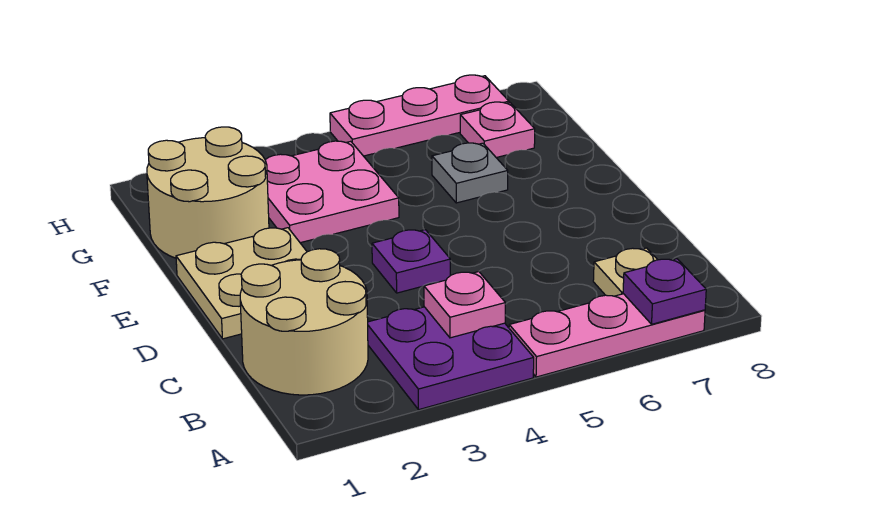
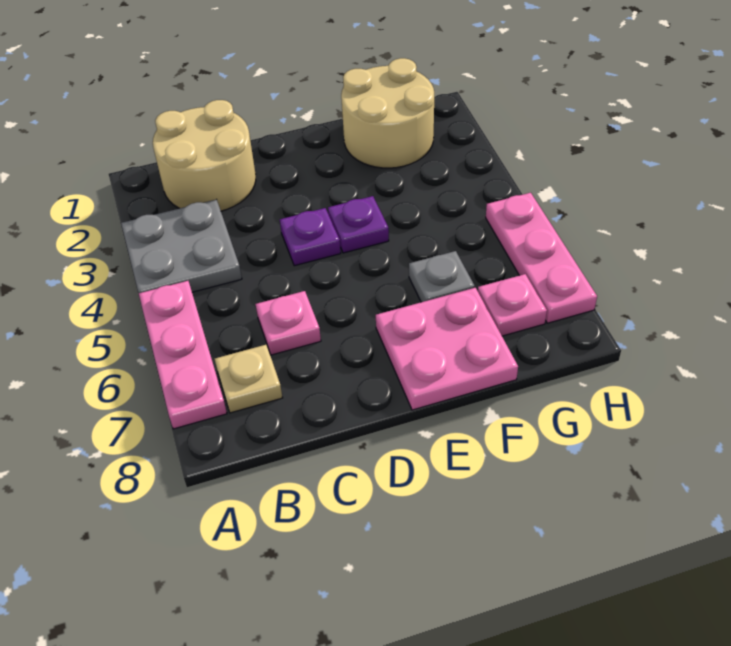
purple plate A3:B4 level 1 -> grey plate A3:B4 level 1
purple plate A7 level 2 -> purple plate E4 level 1
pink plate B4 level 2 -> pink plate C6 level 1
tan plate D1:E2 level 1 -> none
pink plate F3:G4 level 1 -> pink plate E7:F8 level 1

